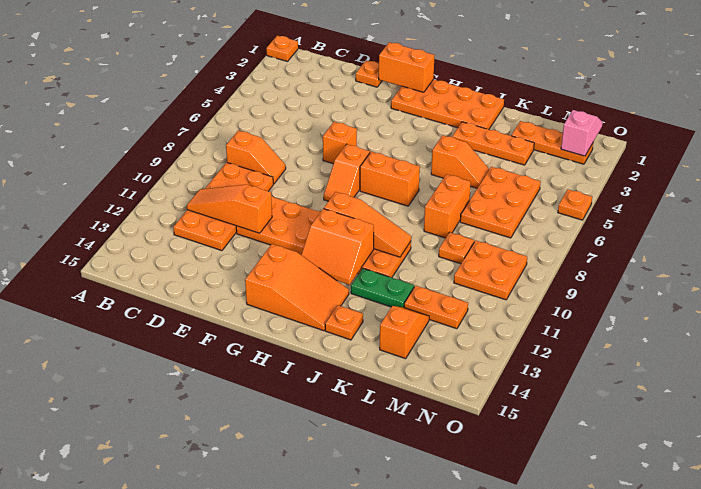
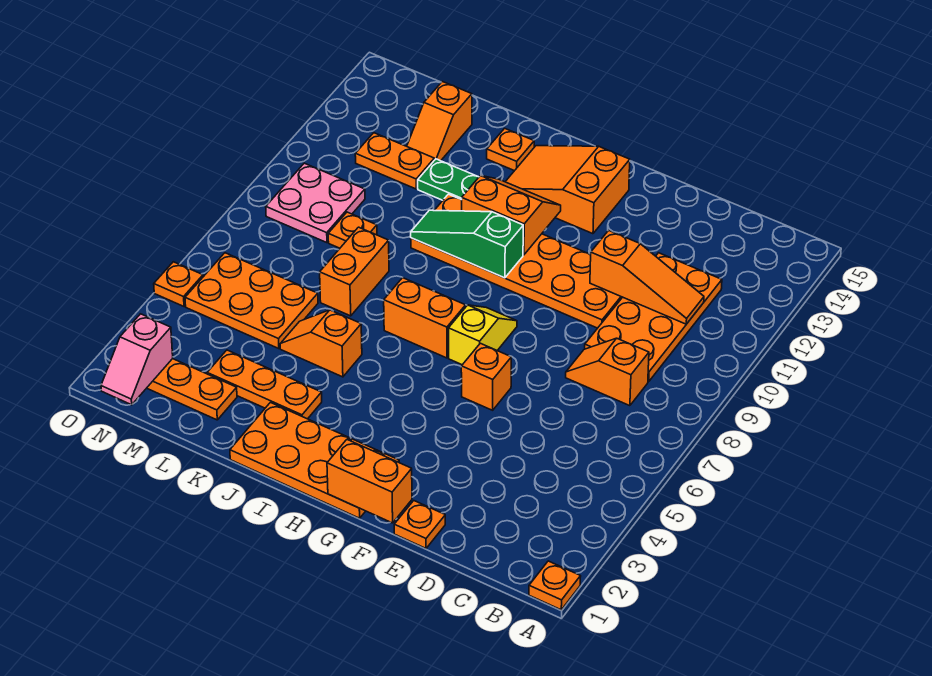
orange slope G7:G8 level 1 top 7 -> yellow slope G7:G8 level 1 top 7
orange slope H10:J10 level 2 top H -> green slope H10:J10 level 2 top H
orange plate L5:M7 level 1 -> orange plate L5:N6 level 1
orange plate M9:N10 level 1 -> pink plate M9:N10 level 1

